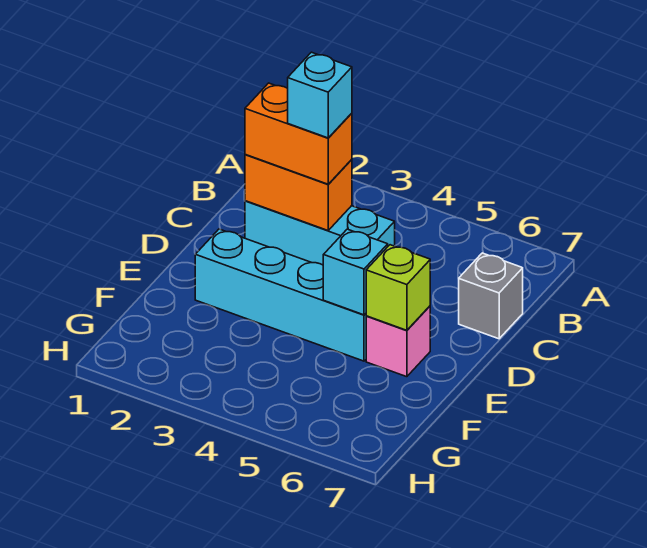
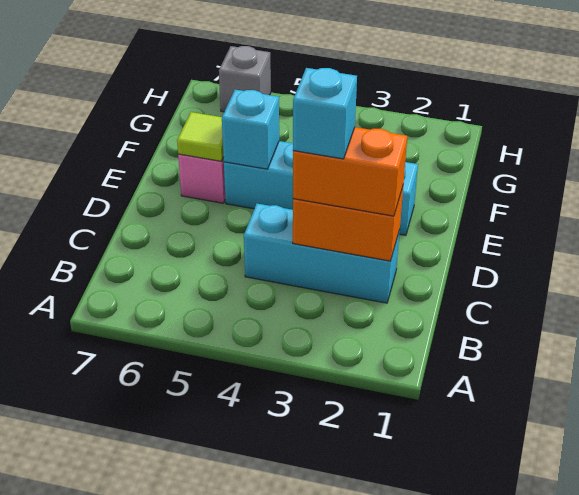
grey brick C7 level 1 -> grey brick H6 level 1
lime brick E6 level 2 -> lime tile E6 level 2

